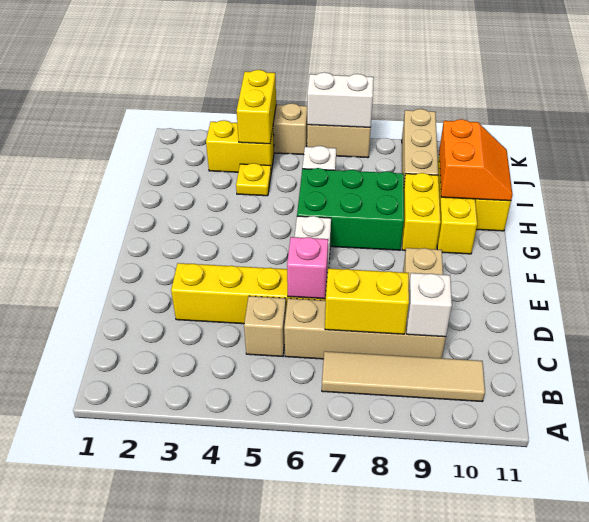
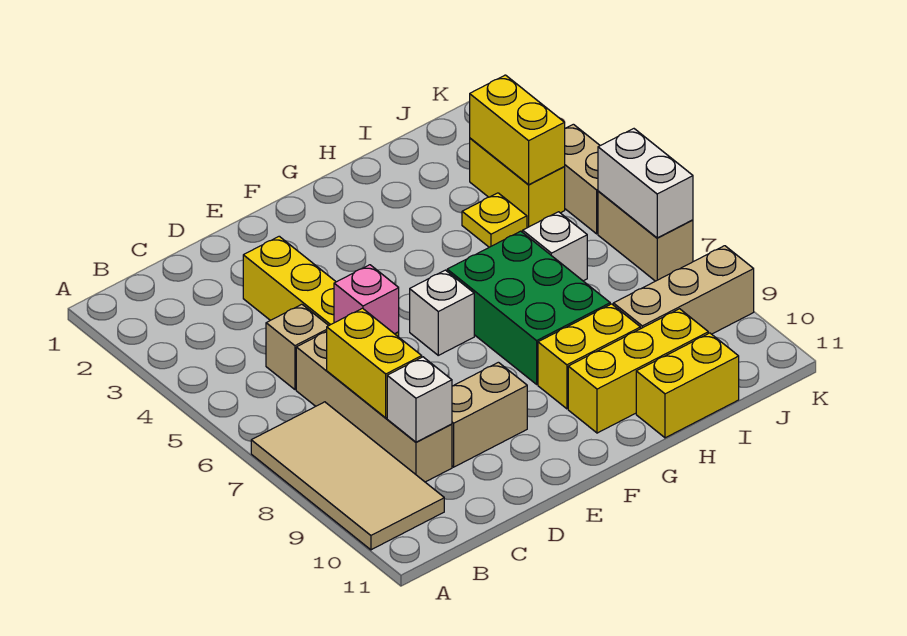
tan tile B7:B10 level 1 -> tan tile A7:B10 level 1
orange slope H10:I11 level 2 top 10 -> none
yellow brick J4:K4 level 2 -> yellow brick J3:J4 level 2

